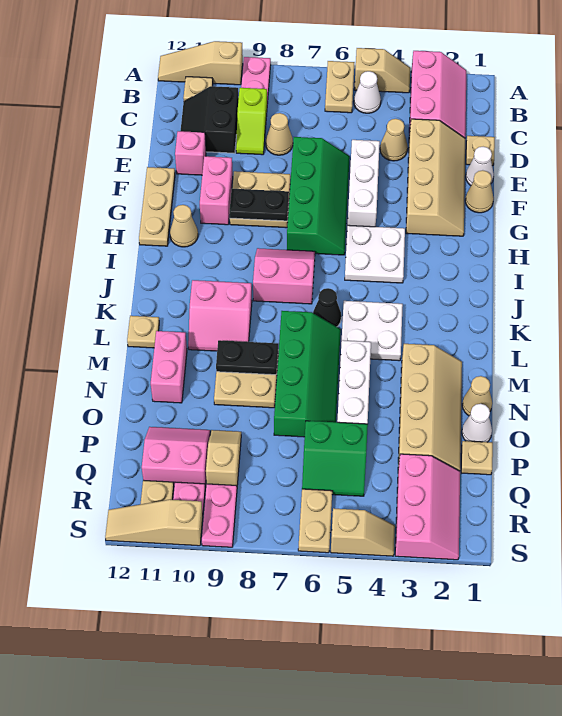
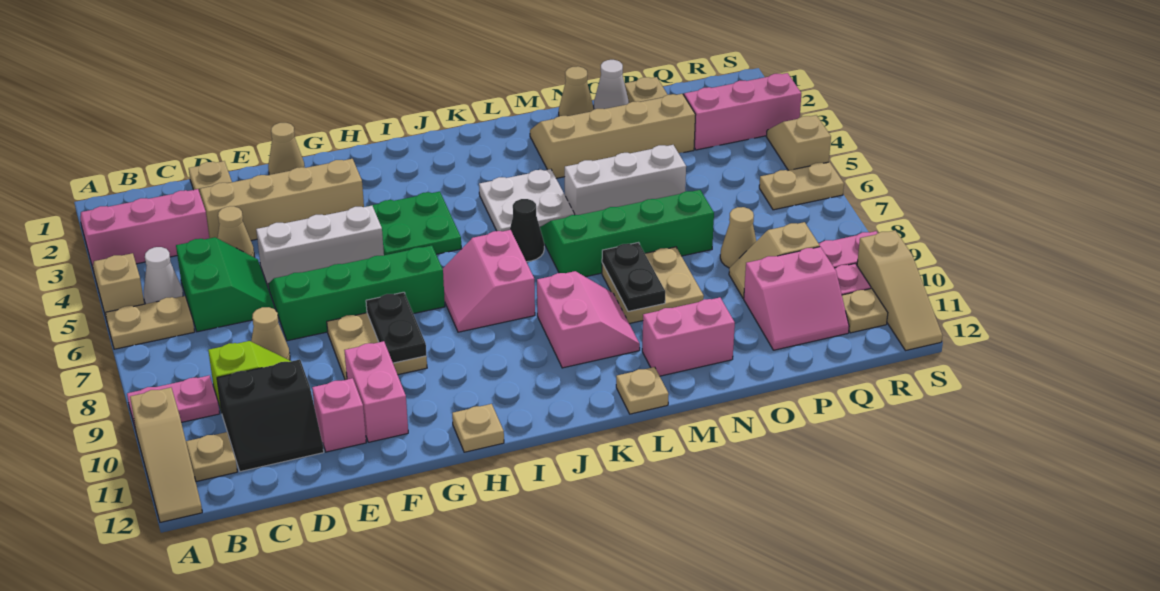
white cone E1 level 1 -> none
pink brick F10:G10 level 1 -> pink brick F10:F11 level 1
tan plate F12:H12 level 1 -> tan plate H12 level 1
white plate H4:I5 level 1 -> green plate H4:I5 level 1
tan cone H11 level 1 -> tan cone P8 level 1
green slope P5:Q6 level 1 top P -> green slope C5:D6 level 1 top C
pink slope P10:Q11 level 1 top Q -> pink slope P10:Q11 level 1 top 10

